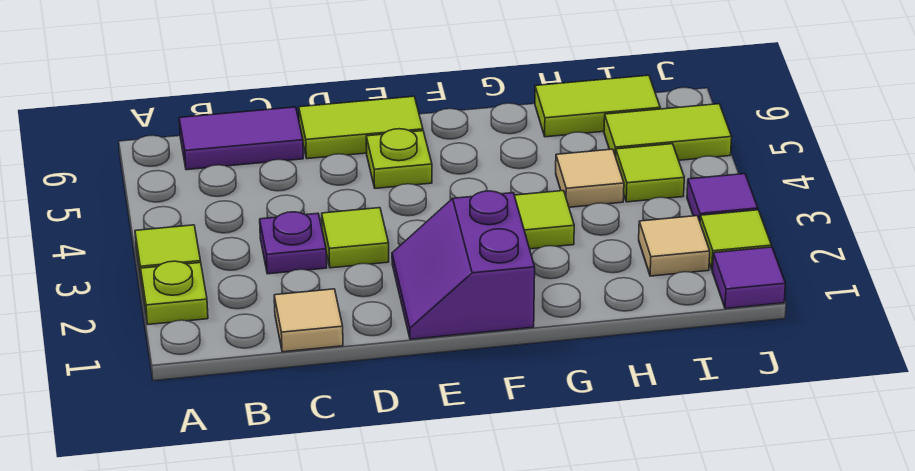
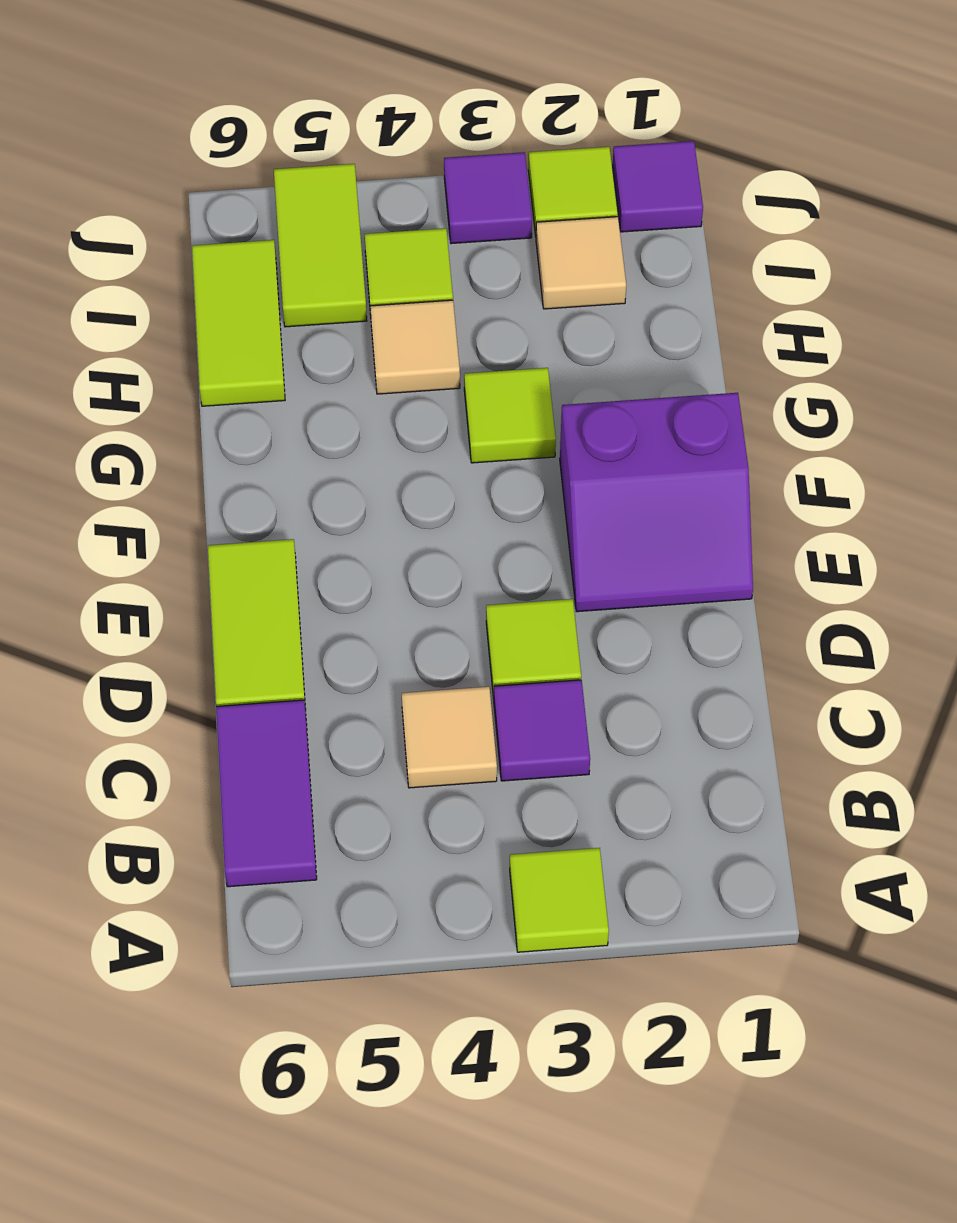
lime plate A2 level 1 -> none
tan tile C1 level 1 -> tan tile C4 level 1
purple plate C3 level 1 -> purple tile C3 level 1
lime plate E5 level 1 -> none

